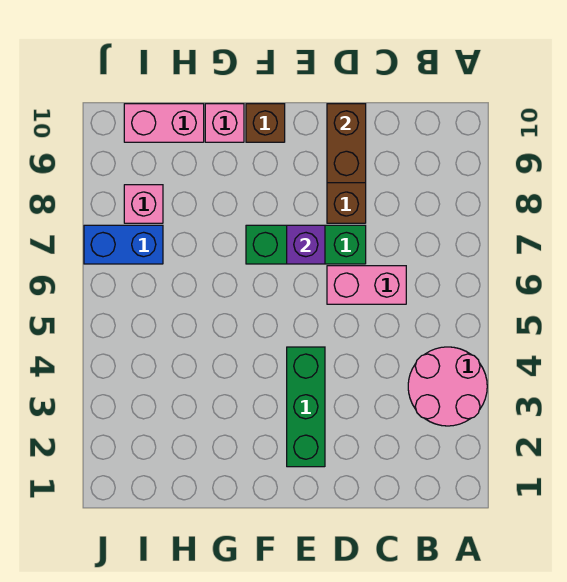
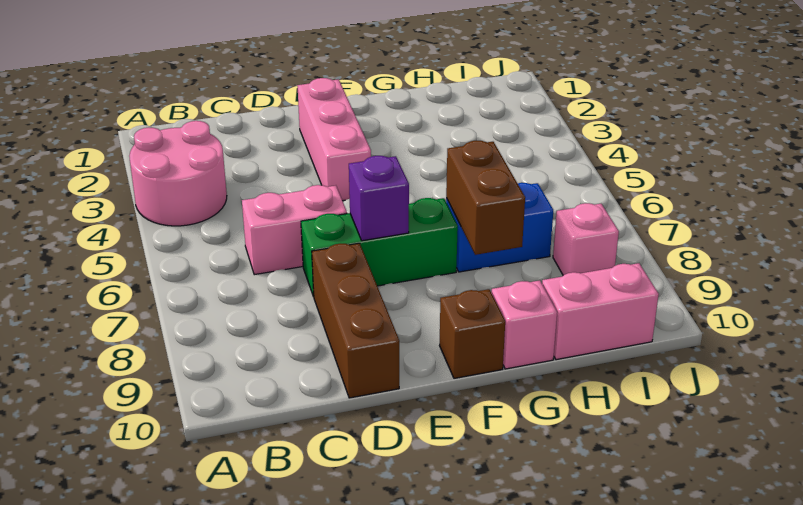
brown brick D9:D10 level 2 -> brown brick G7:G8 level 2
green brick E2:E4 level 1 -> pink brick E2:E4 level 1
blue brick I7:J7 level 1 -> blue brick G7:H7 level 1

